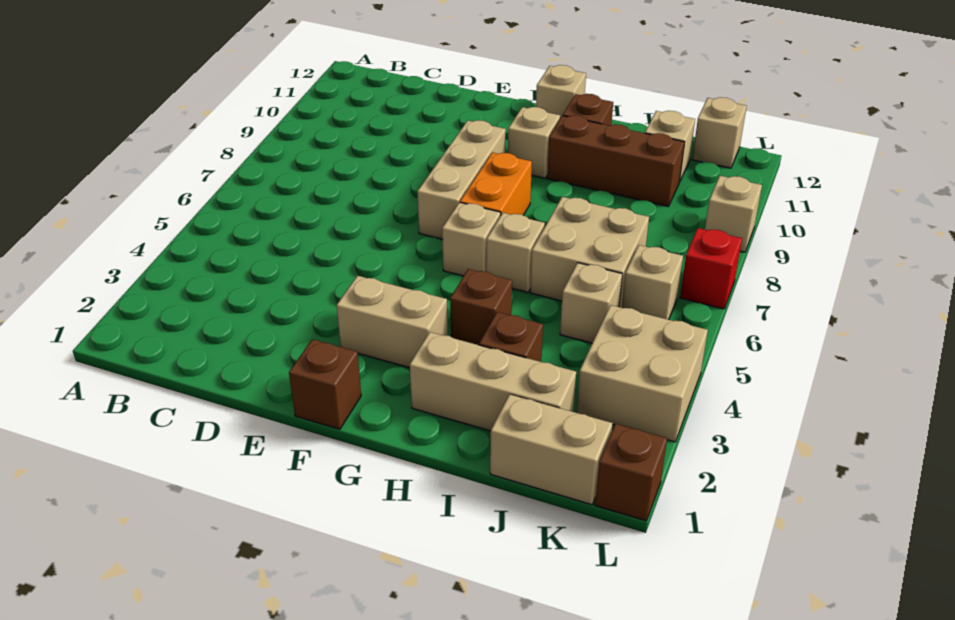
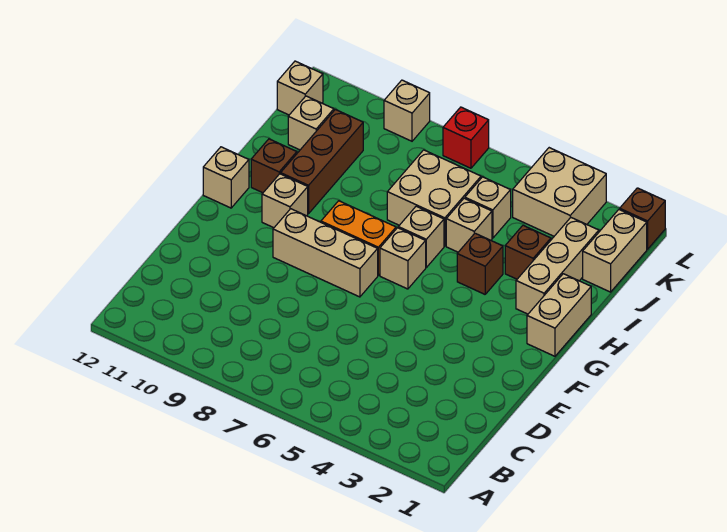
brown brick F1 level 1 -> none
tan brick F3:G3 level 1 -> tan brick G1:H1 level 1
tan brick K6 level 1 -> tan brick I5 level 1

